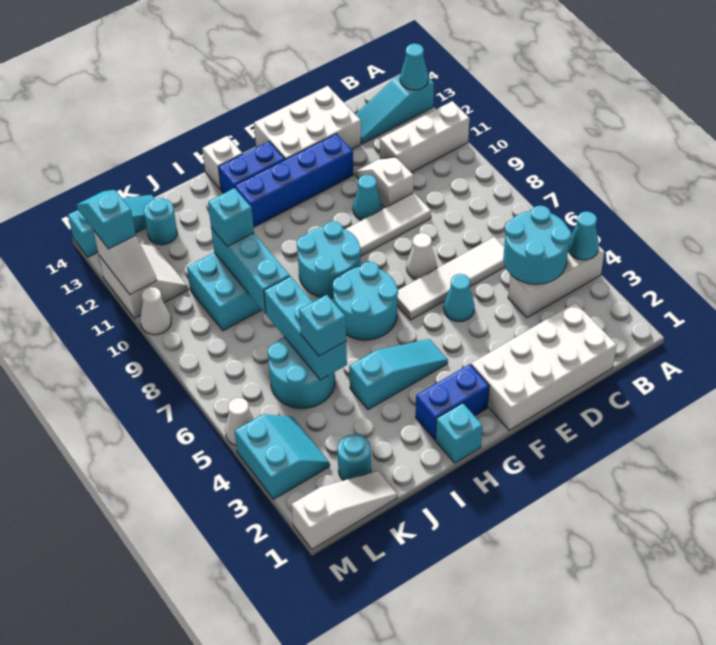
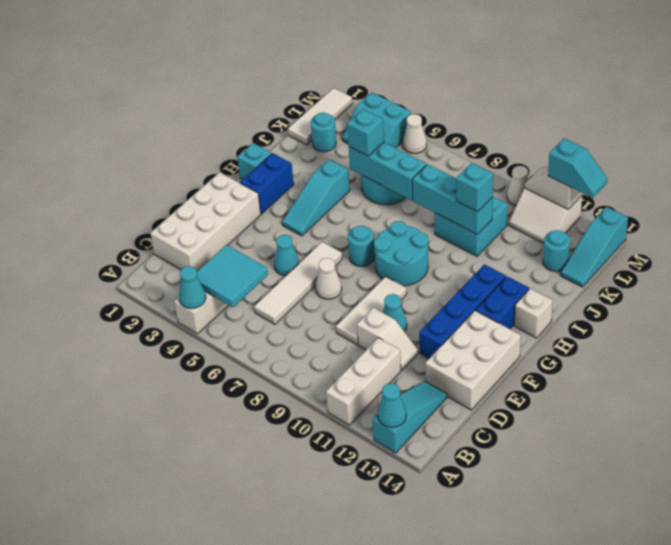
cyan round brick B4:C5 level 2 -> cyan tile B4:C5 level 2
cyan round brick G6:H7 level 1 -> cyan round brick G7 level 1
white slope K1:M1 level 1 top M -> white tile K1:M1 level 1

